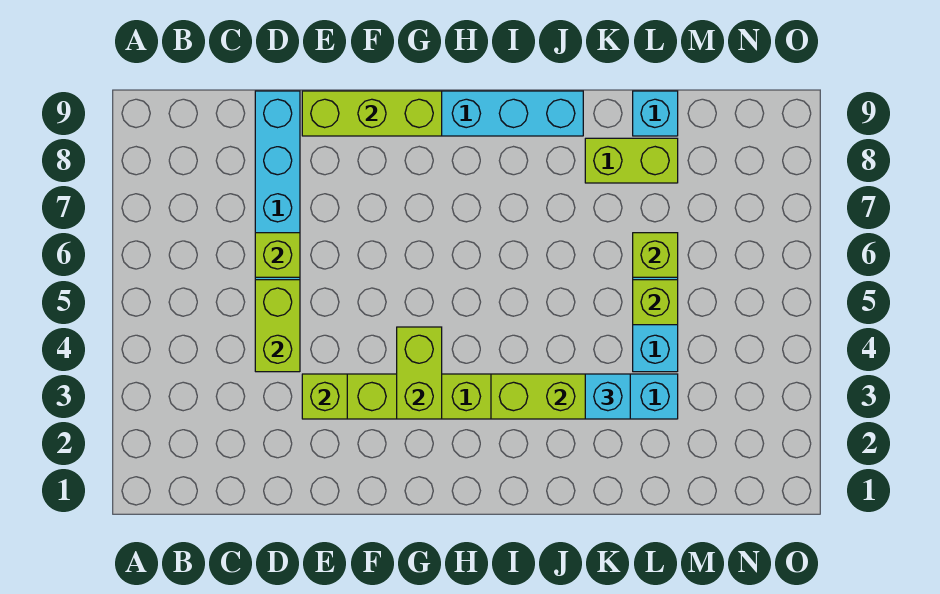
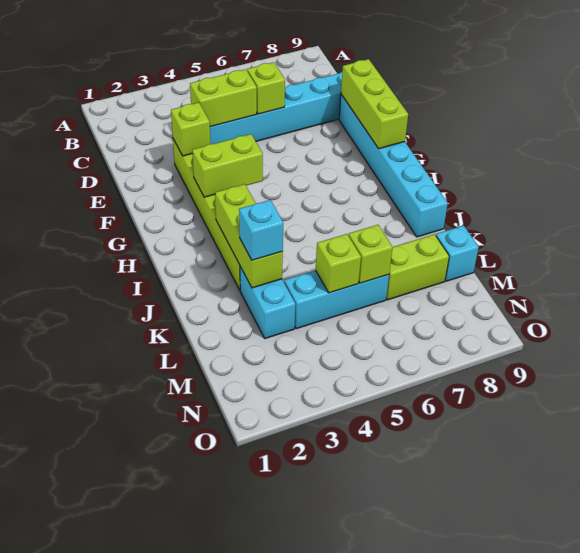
lime brick K8:L8 level 1 -> lime brick L7:L8 level 1

